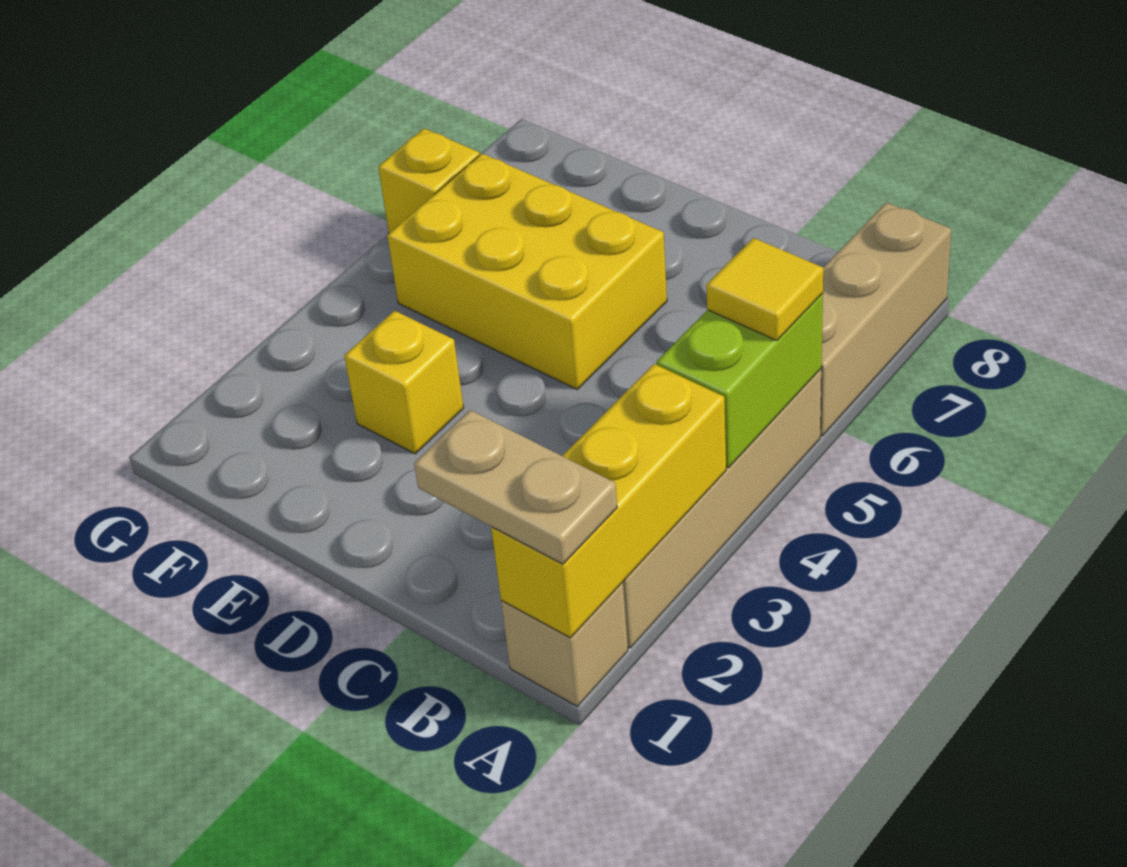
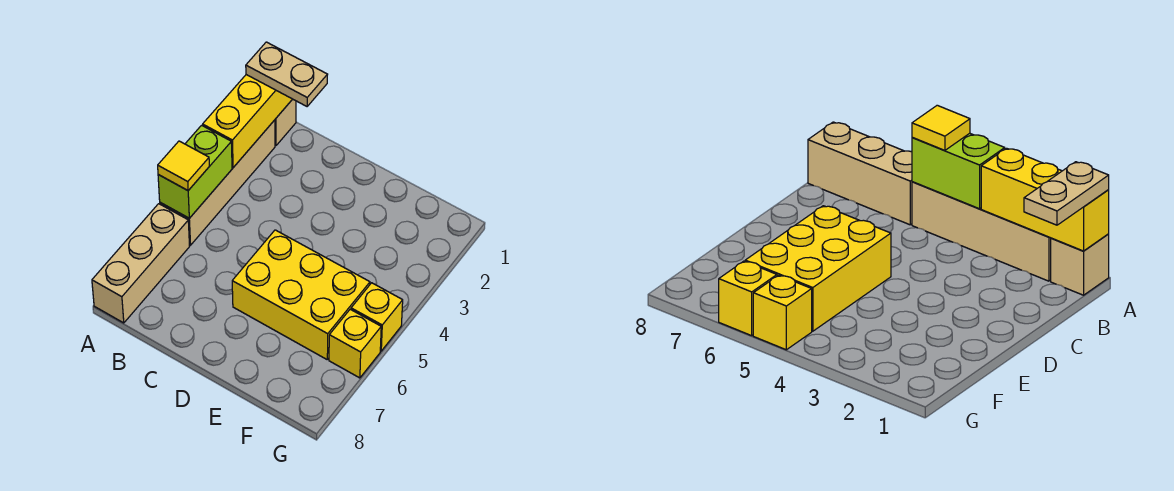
yellow brick E3 level 1 -> yellow brick G5 level 1

